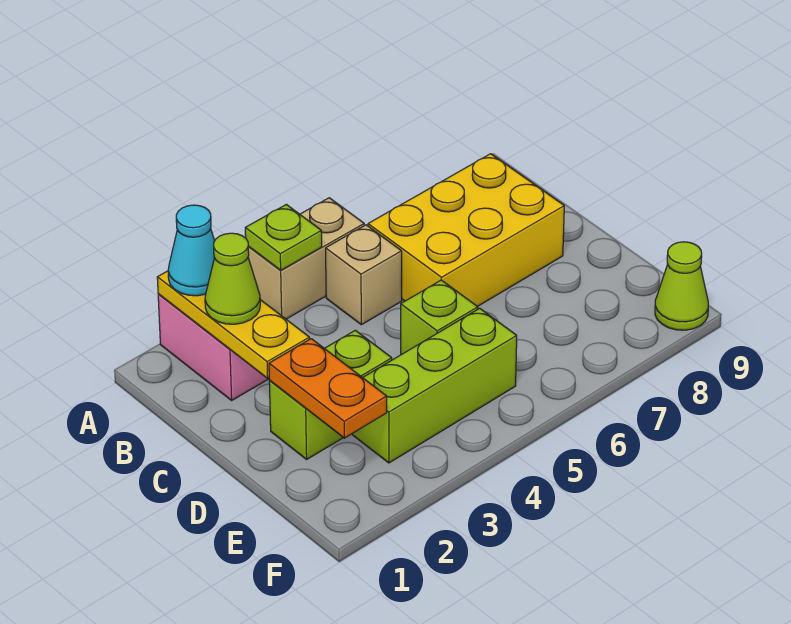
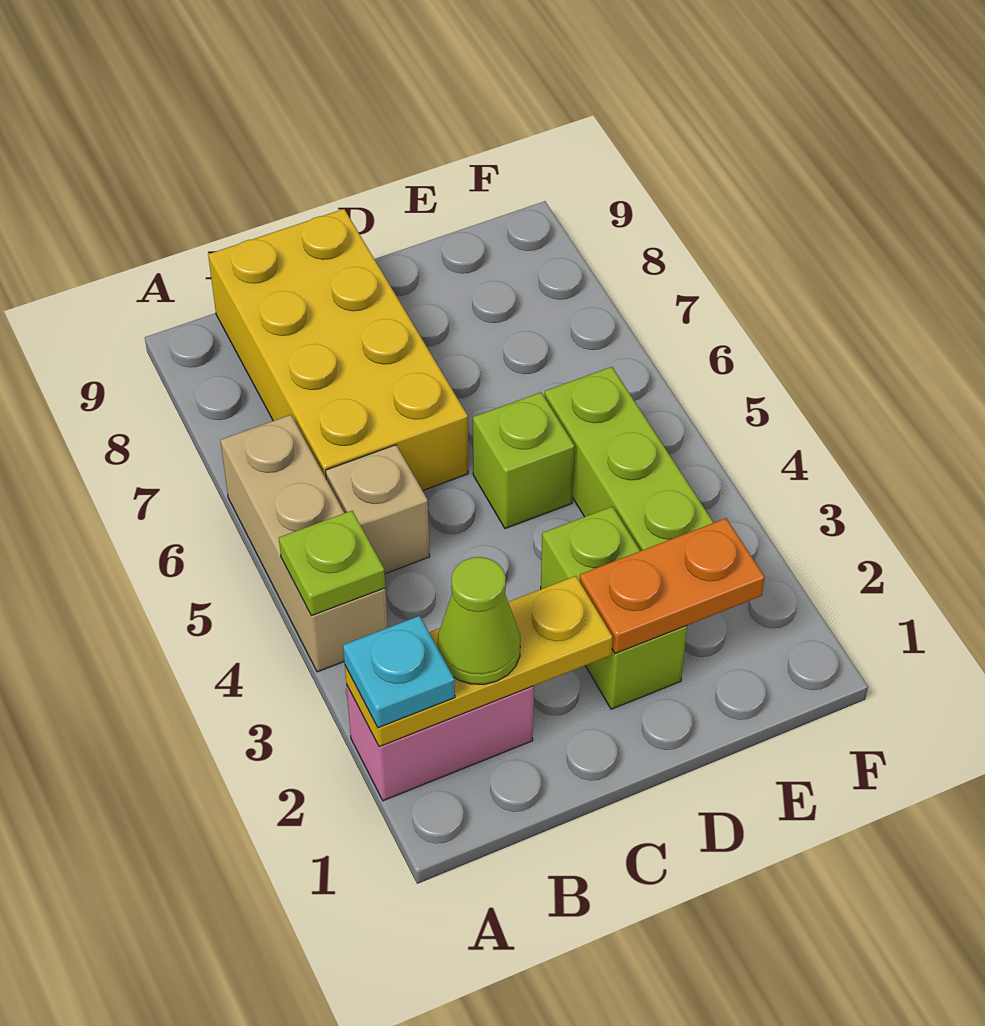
cyan cone A2 level 3 -> cyan plate A2 level 3
tan brick A4:A5 level 1 -> tan brick A4:A6 level 1
yellow brick B6:C8 level 1 -> yellow brick B6:C9 level 1
lime cone F9 level 1 -> none

